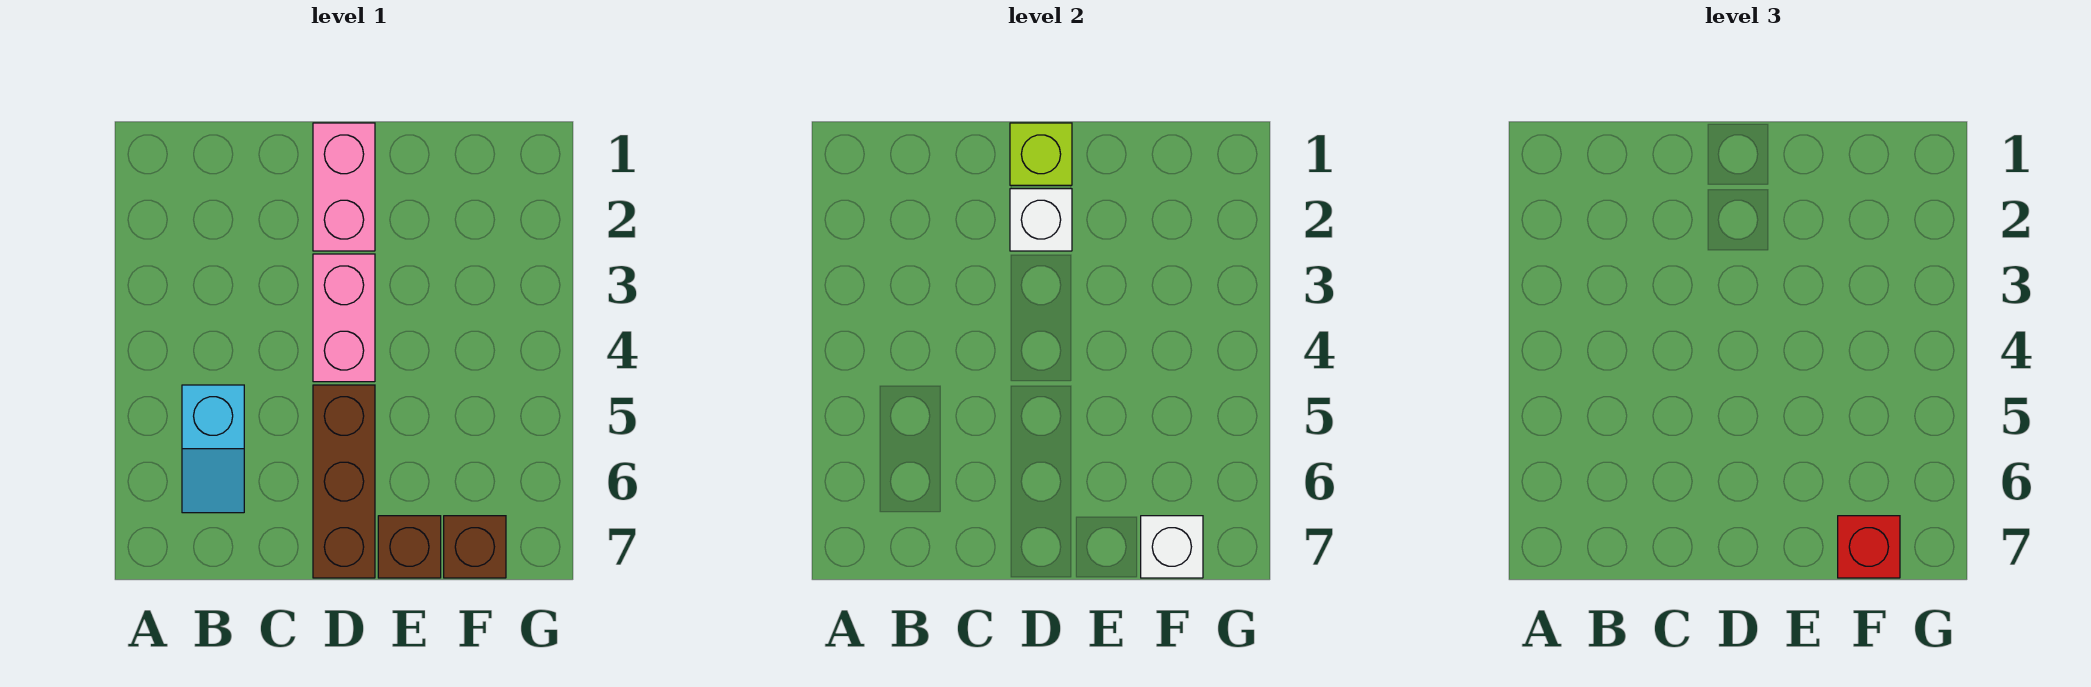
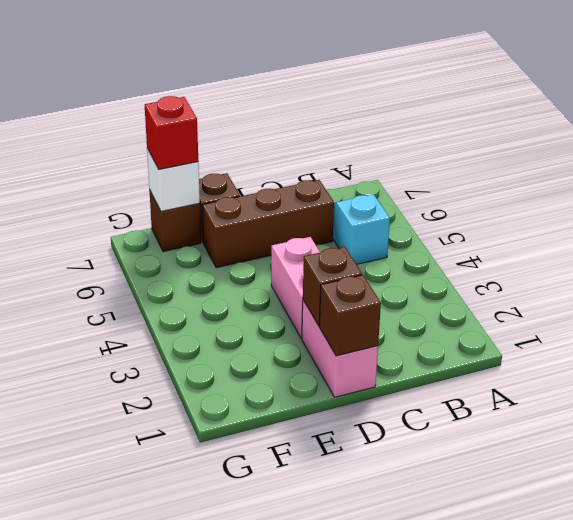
lime brick D1 level 2 -> brown brick D1 level 2
white brick D2 level 2 -> brown brick D2 level 2
brown brick D5:D7 level 1 -> brown brick C6:E6 level 1

